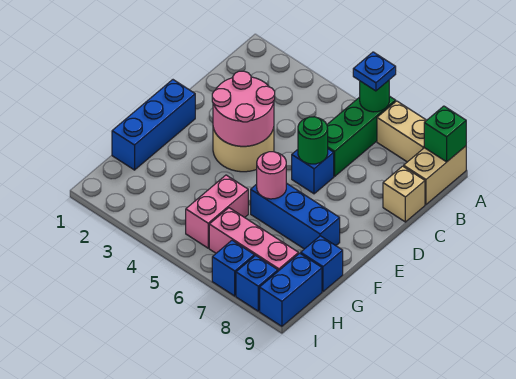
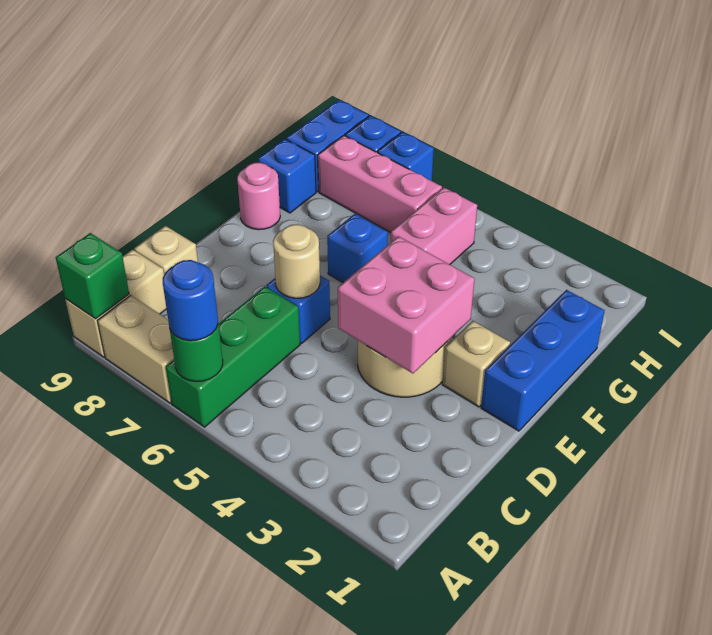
blue plate A6 level 3 -> blue round brick A6 level 3
pink round brick D3:E4 level 2 -> pink brick D3:E4 level 2
green round brick D6 level 2 -> tan round brick D6 level 2
none -> tan brick E2 level 1
blue brick F6:F8 level 1 -> blue brick F6 level 1
pink round brick F6 level 2 -> pink round brick F9 level 1

